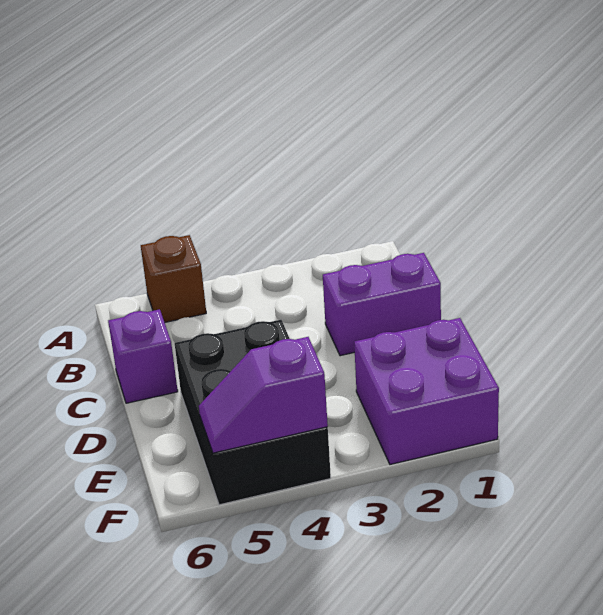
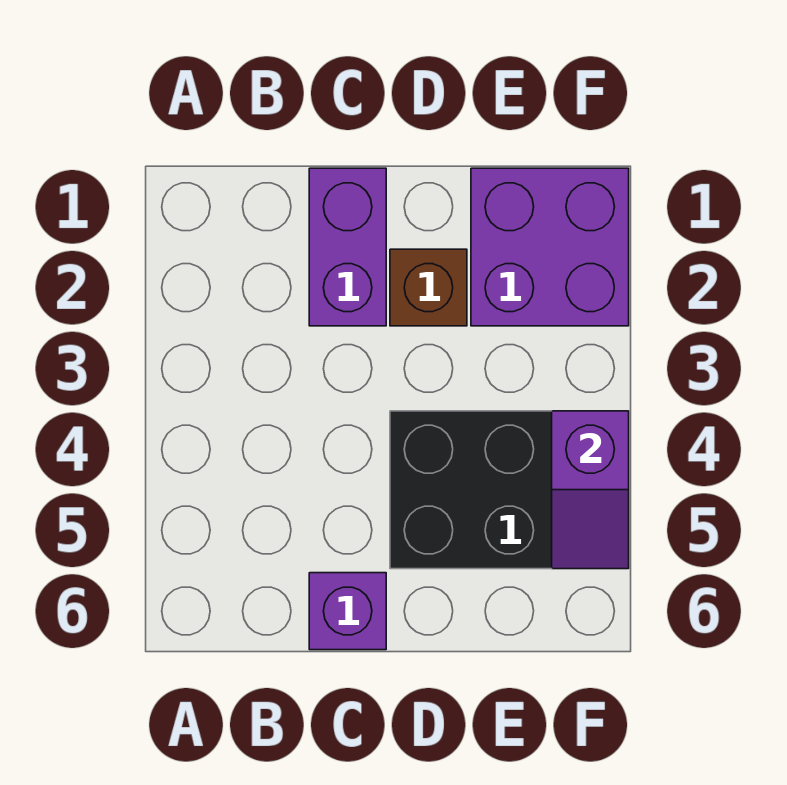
brown brick A5 level 1 -> brown brick D2 level 1

